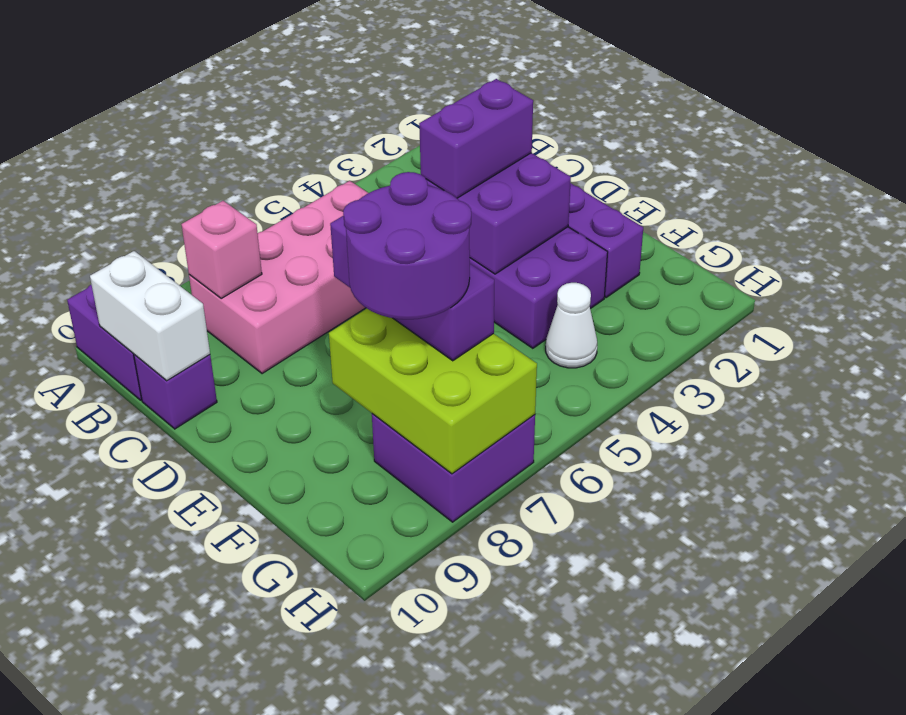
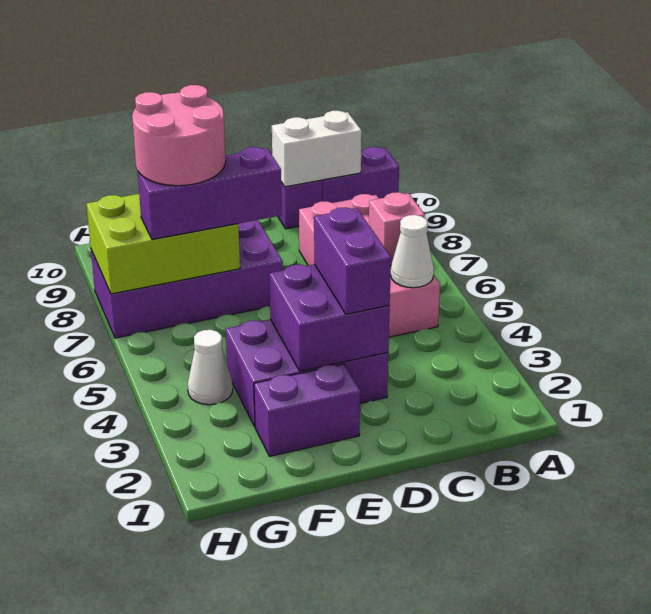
none -> white cone B5 level 2
pink brick B8 level 2 -> pink brick B6 level 2
purple round brick F7:G8 level 4 -> pink round brick F7:G8 level 4
purple brick G7:H8 level 1 -> purple brick E7:H8 level 1

